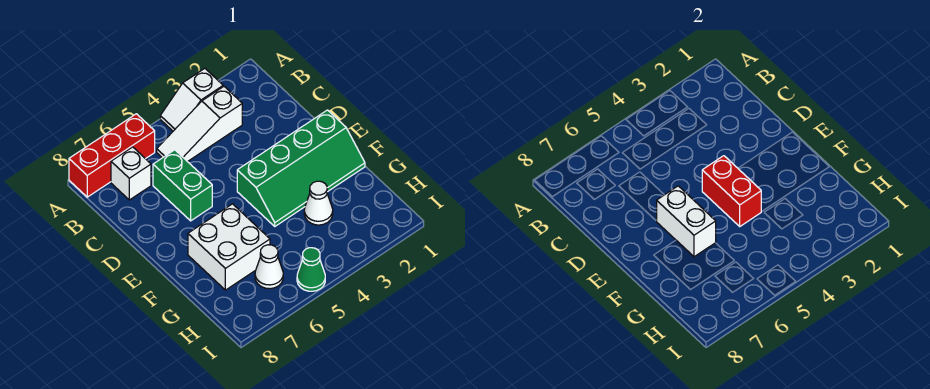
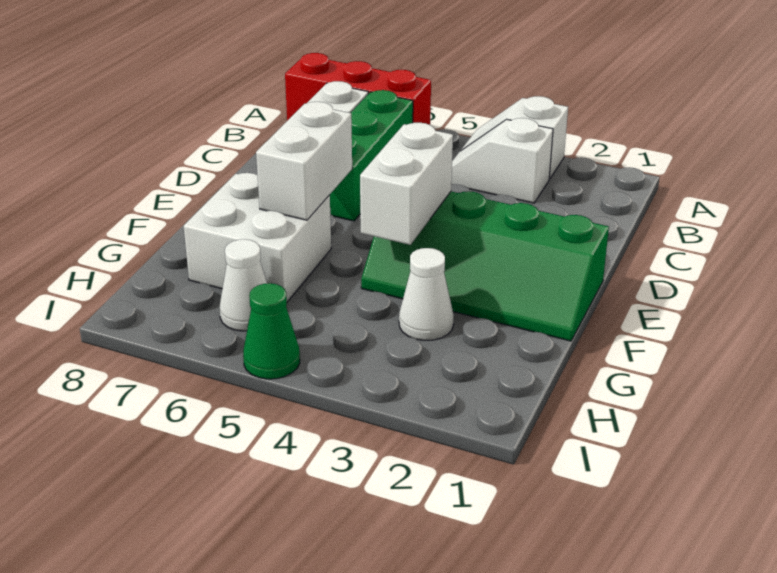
white slope B3:B5 level 1 top 3 -> white slope B3:B4 level 1 top 3
green brick C6:D6 level 1 -> green brick B6:D6 level 1
red brick E4:F4 level 2 -> white brick E4:F4 level 2

